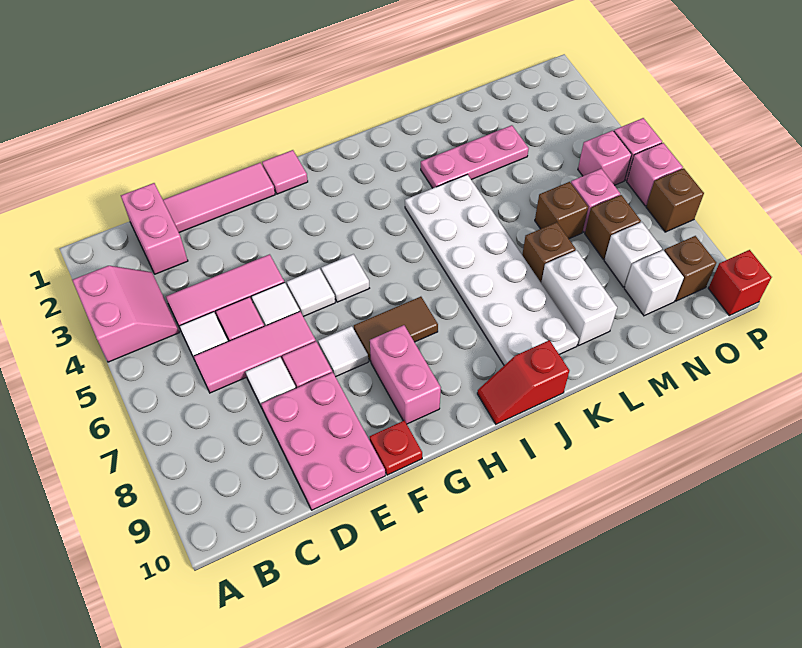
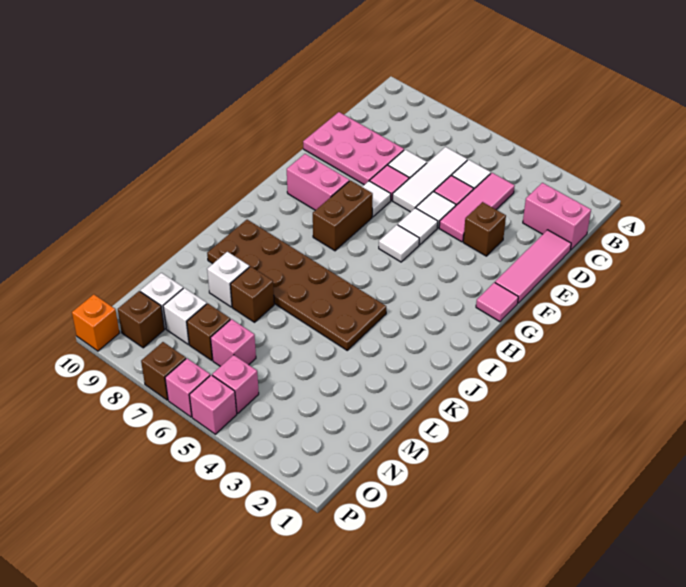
pink slope A3:B4 level 1 top A -> none
pink tile C6:E6 level 1 -> white tile C6:E6 level 1
red plate F10 level 1 -> none
brown tile G7:H7 level 1 -> brown brick G7:H7 level 1
red slope I10:J10 level 1 top J -> none
white plate J4:K9 level 1 -> brown plate J4:K9 level 1
pink plate K3:M3 level 1 -> none
white brick L8:L9 level 1 -> white brick L8 level 1
brown brick M6 level 1 -> brown brick E3 level 1
red brick P10 level 1 -> orange brick P10 level 1

